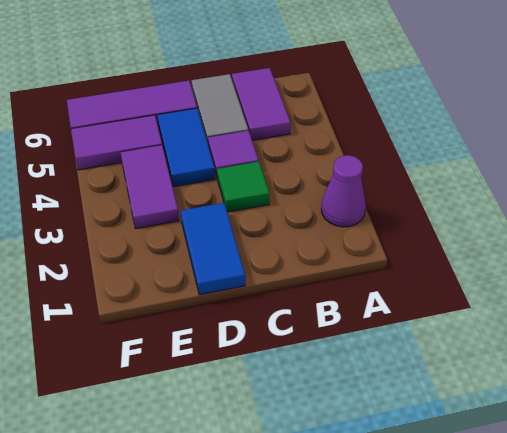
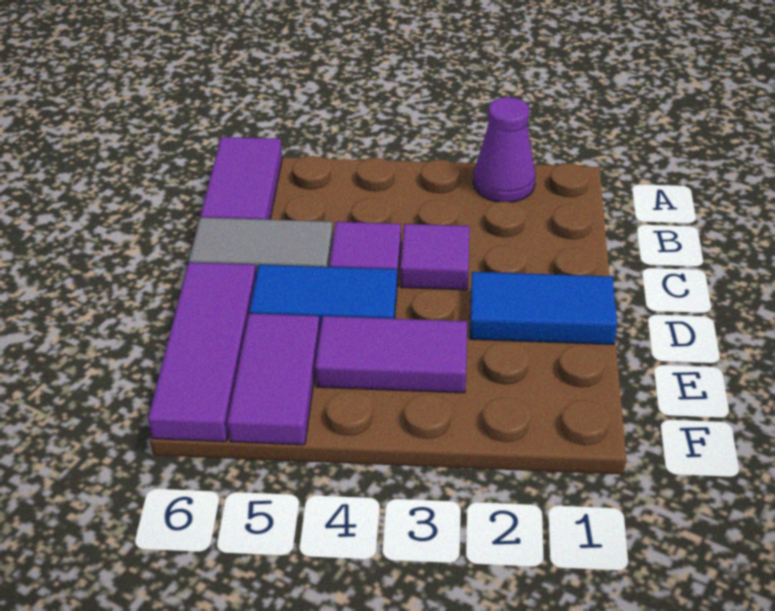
purple tile B5:B6 level 1 -> purple tile A6:B6 level 1
green tile C3 level 1 -> purple tile C3 level 1

